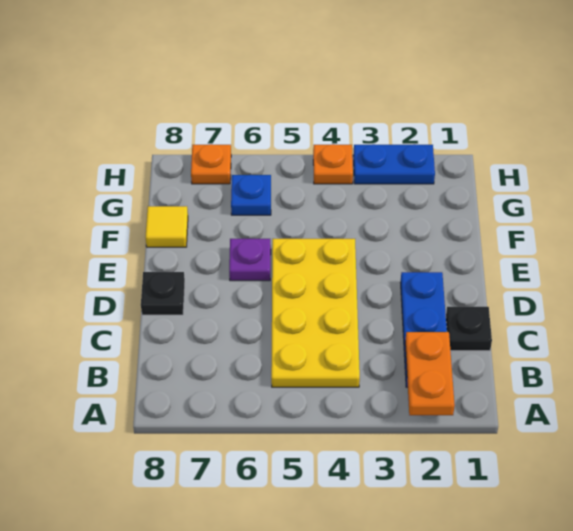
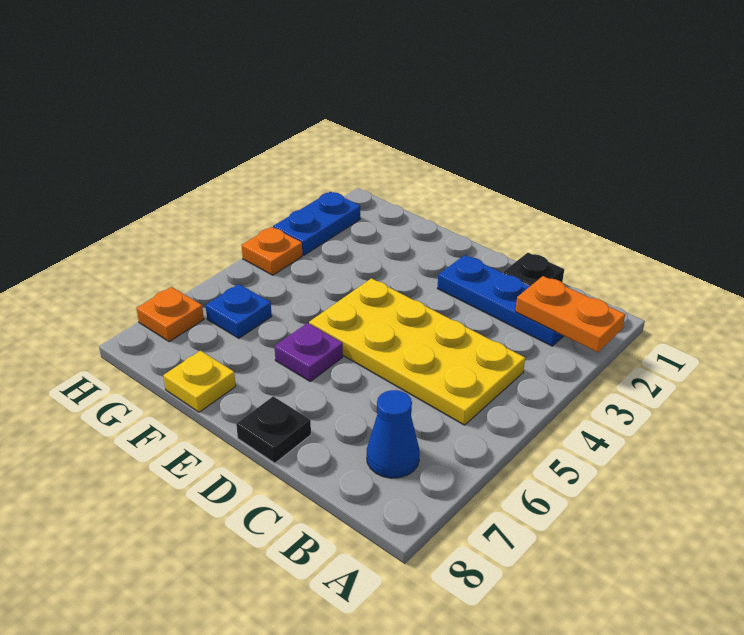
none -> blue cone B7 level 1
yellow tile F8 level 1 -> yellow plate F8 level 1

